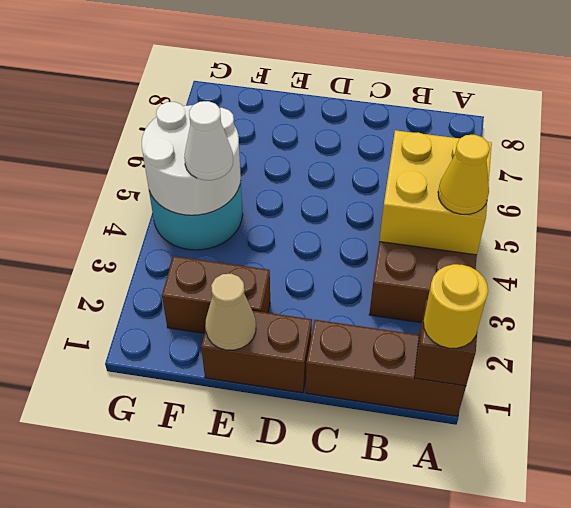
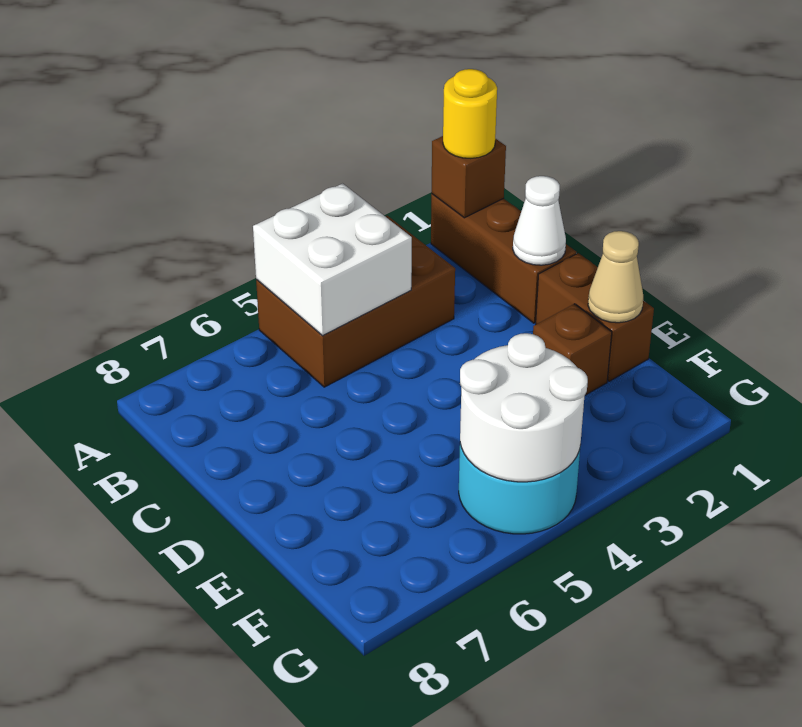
yellow brick A4:B5 level 2 -> white brick A4:B5 level 2
yellow cone A4 level 3 -> none
brown brick E2:F2 level 1 -> brown brick E2 level 1
white cone F4 level 3 -> white cone C1 level 2

